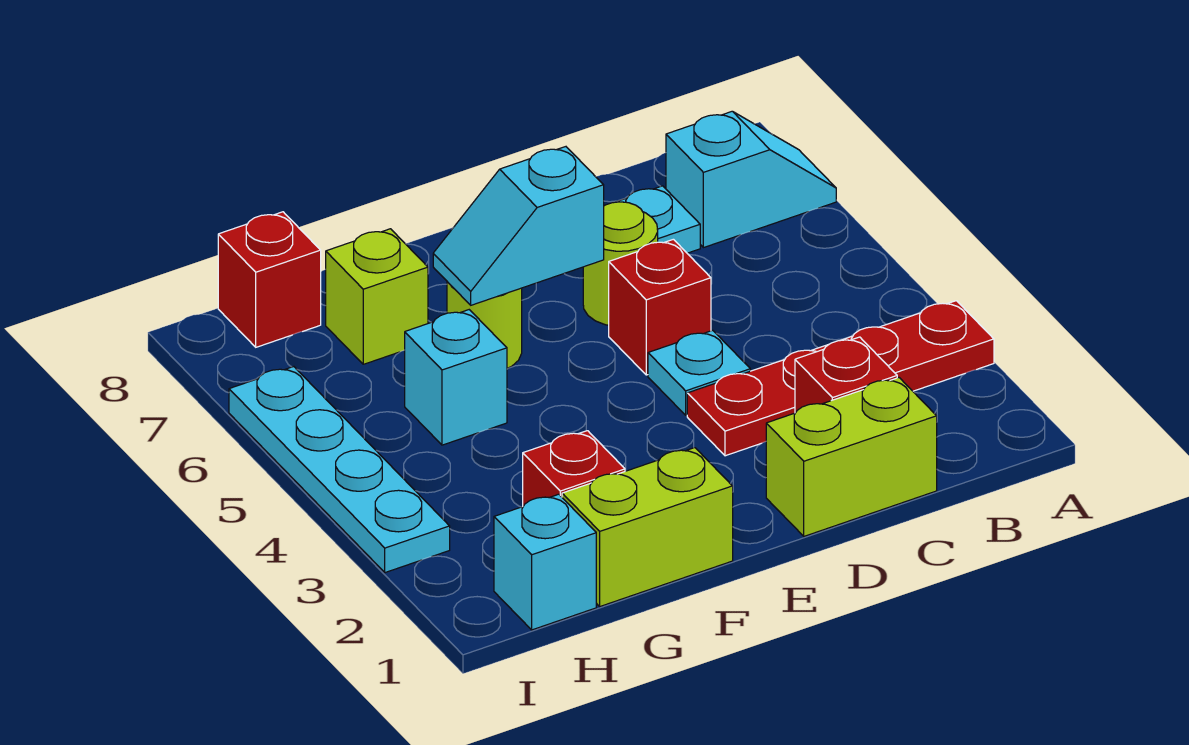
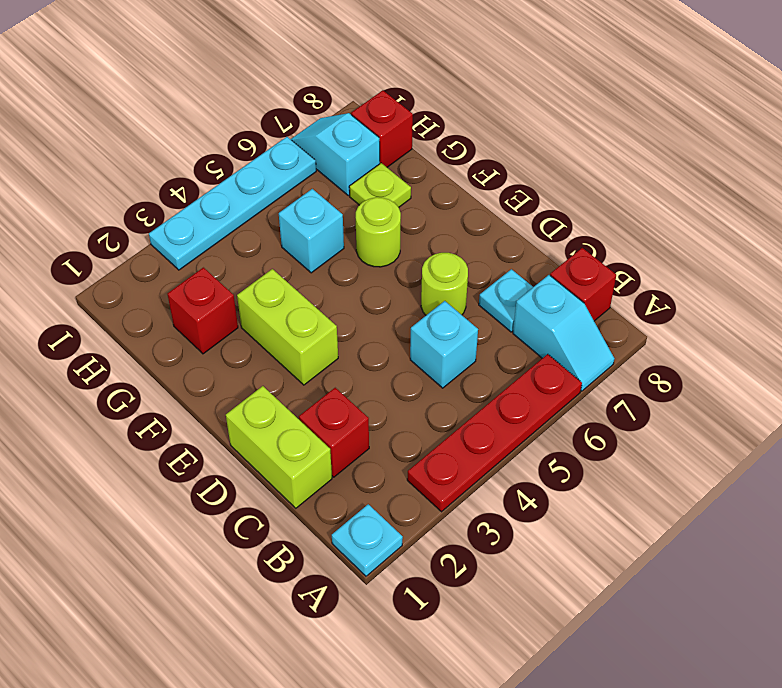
red plate A3:D3 level 1 -> red plate A3:A6 level 1
cyan plate D4 level 1 -> cyan plate A1 level 1
red brick D5 level 1 -> red brick B8 level 1
cyan slope E6:F6 level 2 top E -> cyan slope H7:I7 level 1 top H
lime brick F1:G1 level 1 -> lime brick E3:F3 level 1
lime brick G7 level 1 -> lime plate G7 level 1
cyan brick H1 level 1 -> cyan brick C5 level 1

